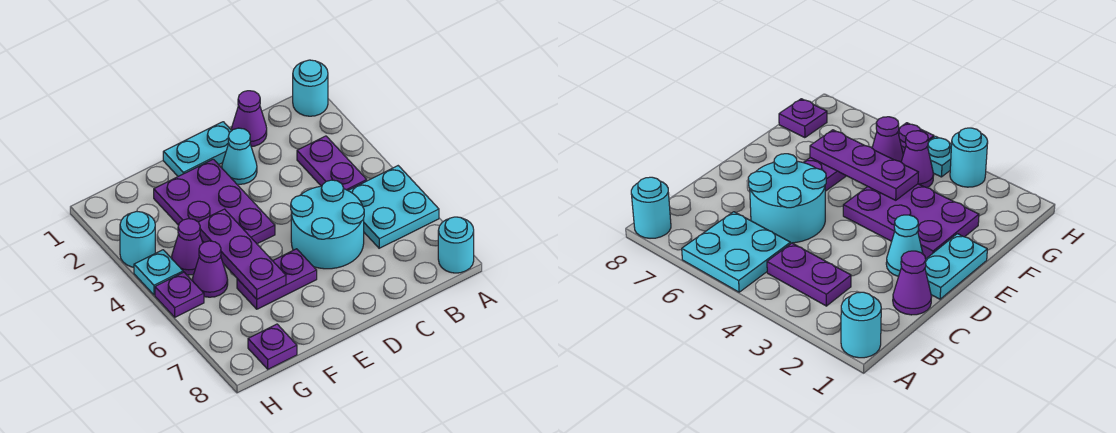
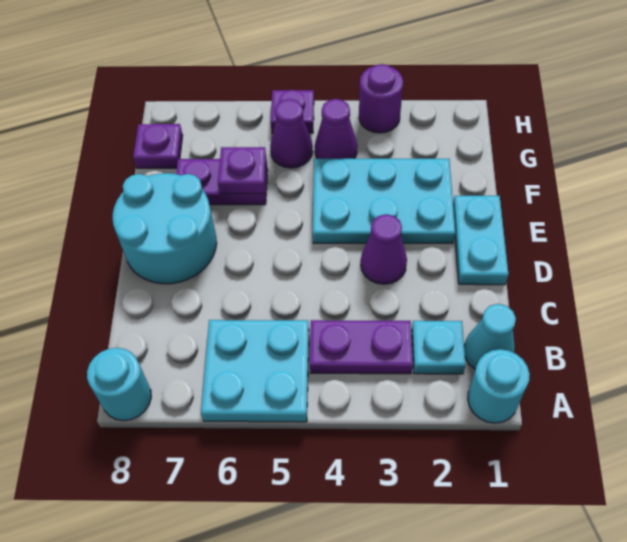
purple cone C1 level 1 -> purple cone D3 level 1
cyan round brick C5:D6 level 1 -> cyan round brick D7:E8 level 1
cyan cone D2 level 1 -> cyan cone B1 level 1
purple plate E2:F4 level 1 -> cyan plate E2:F4 level 1
purple plate E6:F6 level 1 -> purple plate F6:F7 level 1
purple plate F4:F6 level 2 -> purple plate F6 level 2
cyan round brick H3 level 1 -> purple round brick H3 level 1
cyan plate H4 level 1 -> cyan plate B2 level 1

